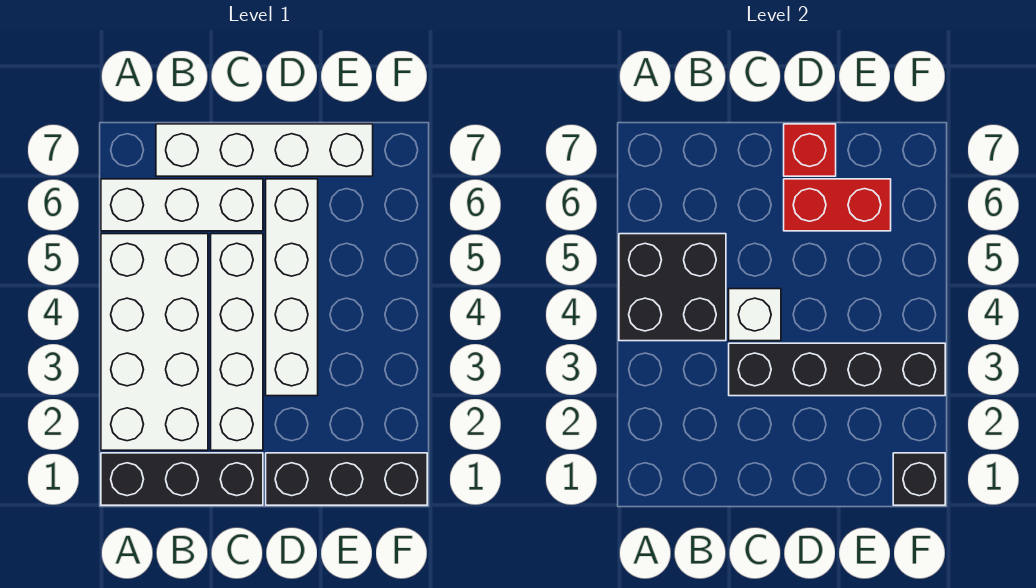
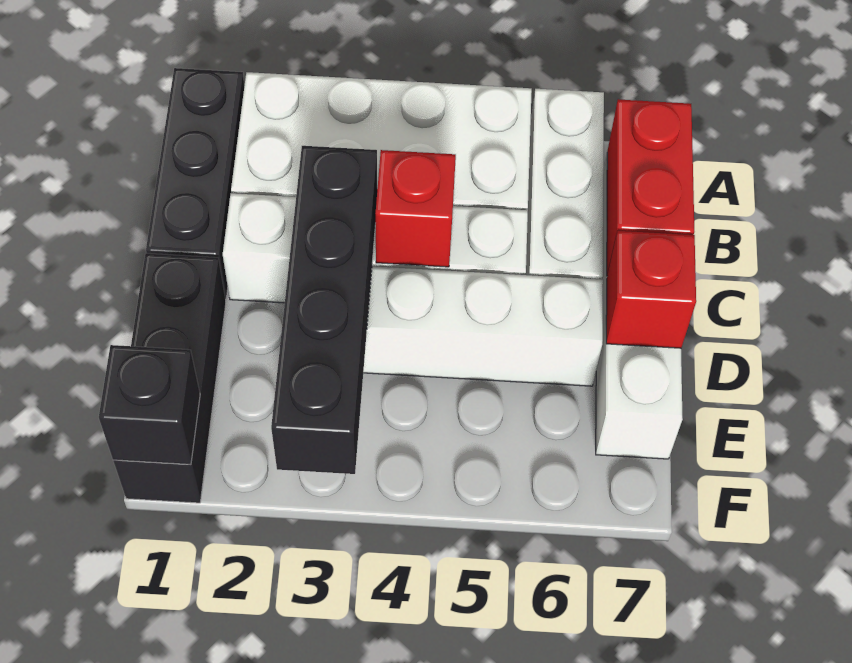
black brick A4:B5 level 2 -> none
white brick C4 level 2 -> red brick C4 level 2
red brick D6:E6 level 2 -> red brick B7:C7 level 2

